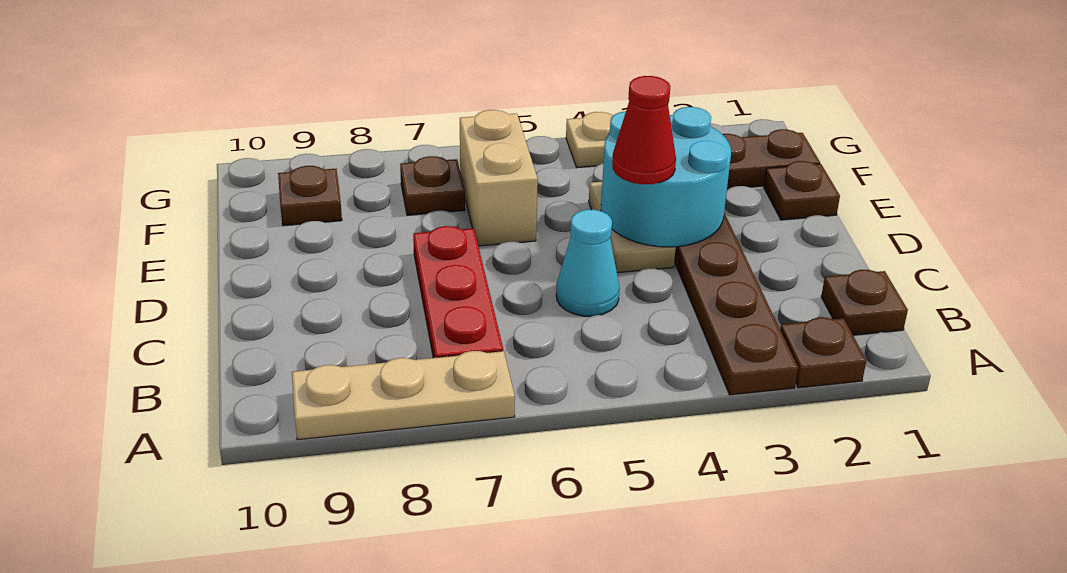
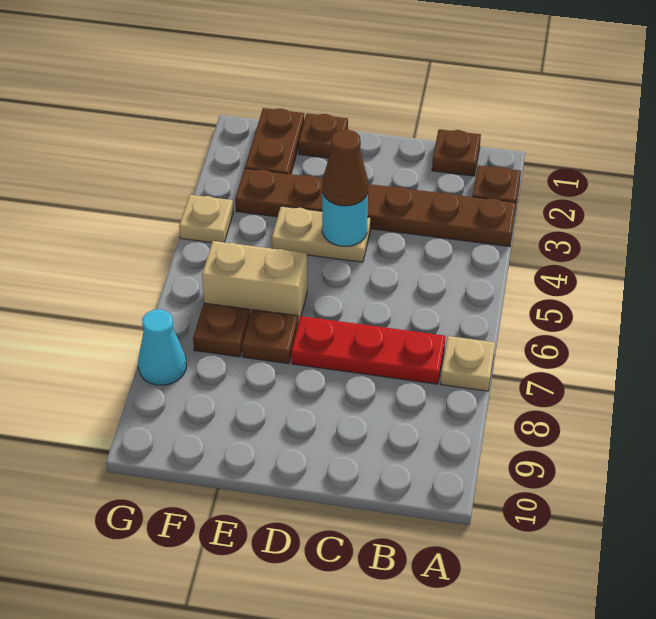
tan plate A7:A9 level 1 -> tan plate A7 level 1
cyan cone C5 level 1 -> cyan cone G8 level 1
cyan round brick D3:E4 level 2 -> cyan round brick D4 level 2
red cone D4 level 3 -> brown cone D4 level 3
brown plate F9 level 1 -> brown plate E7 level 1

